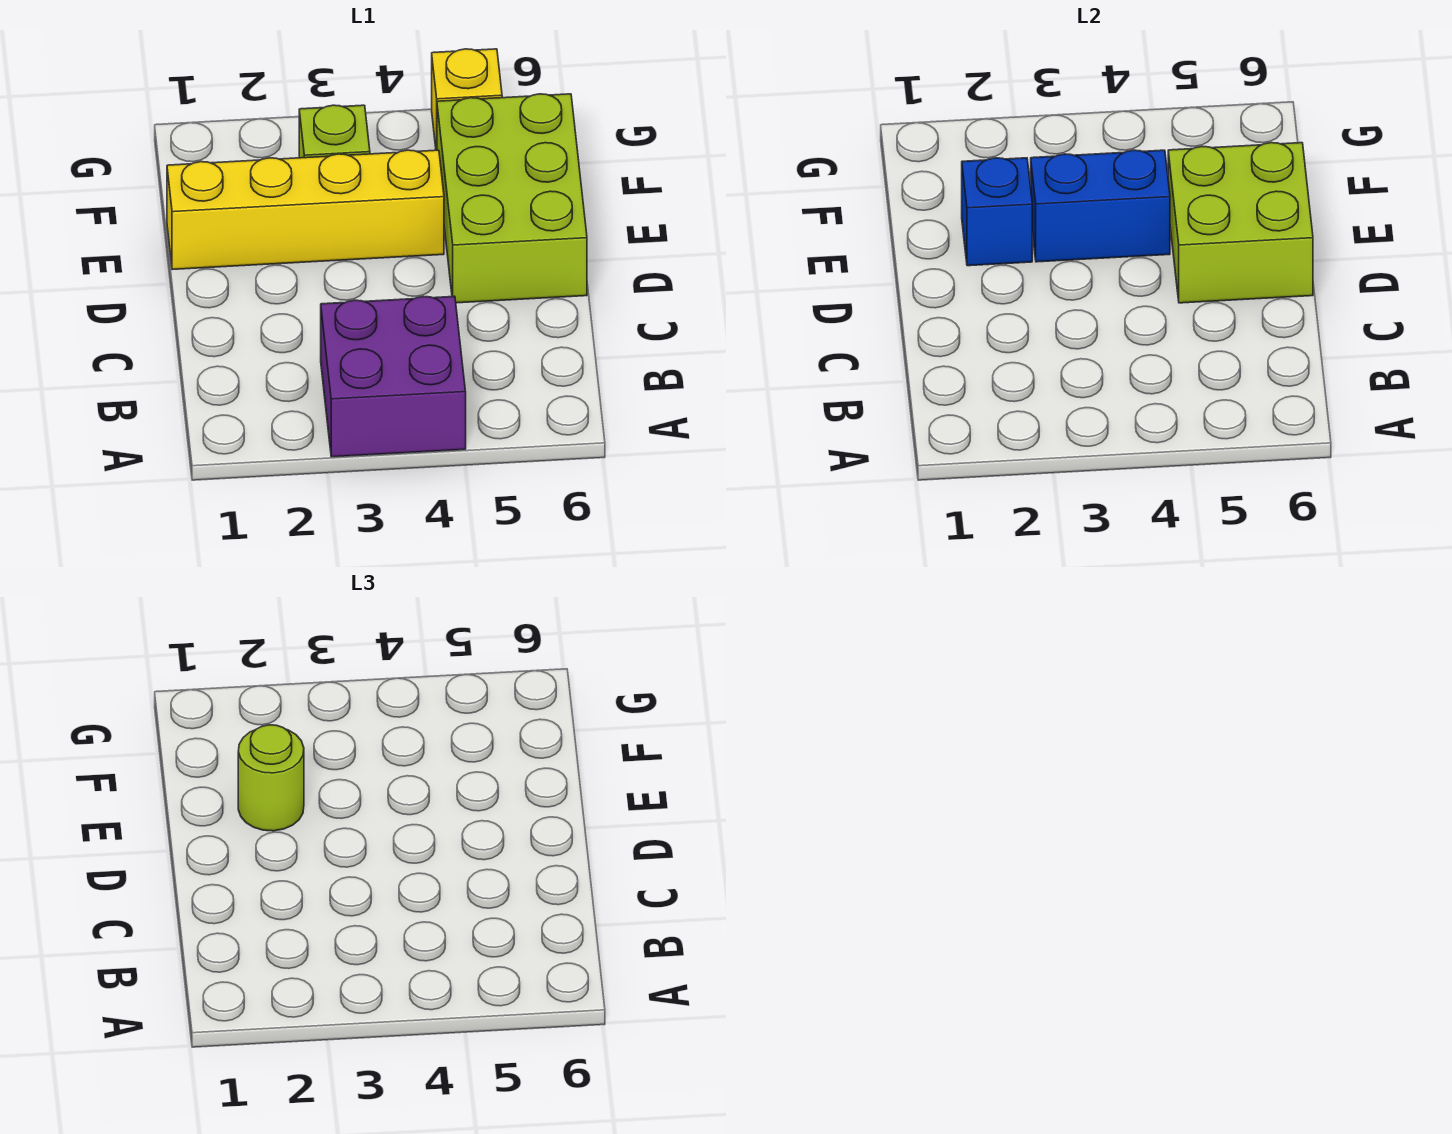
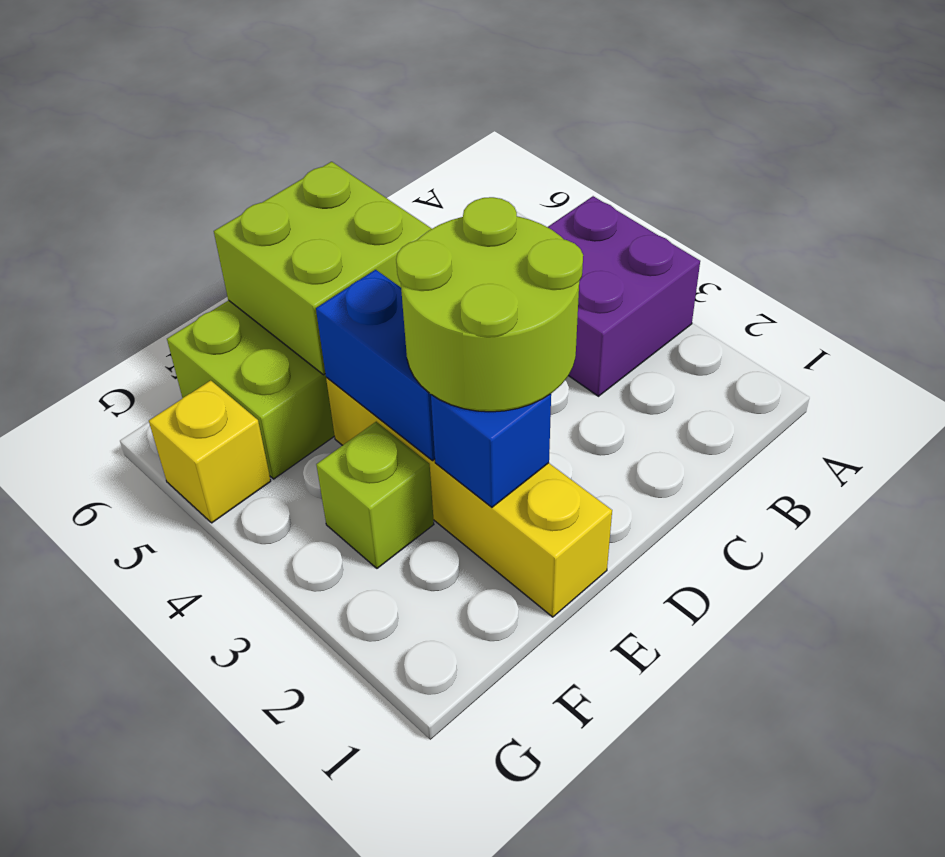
lime round brick E2 level 3 -> lime round brick D2:E3 level 3

